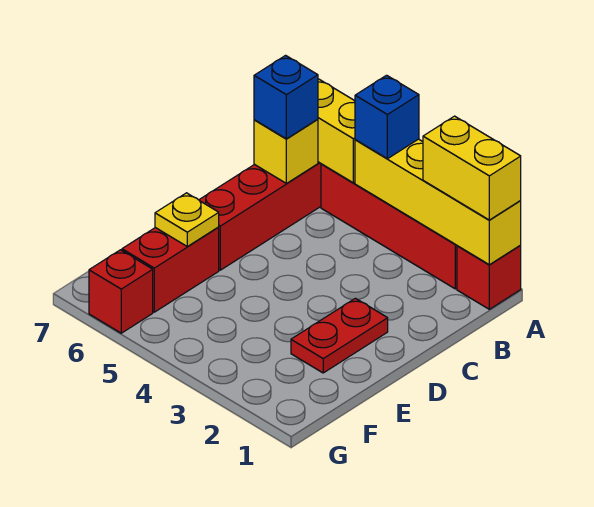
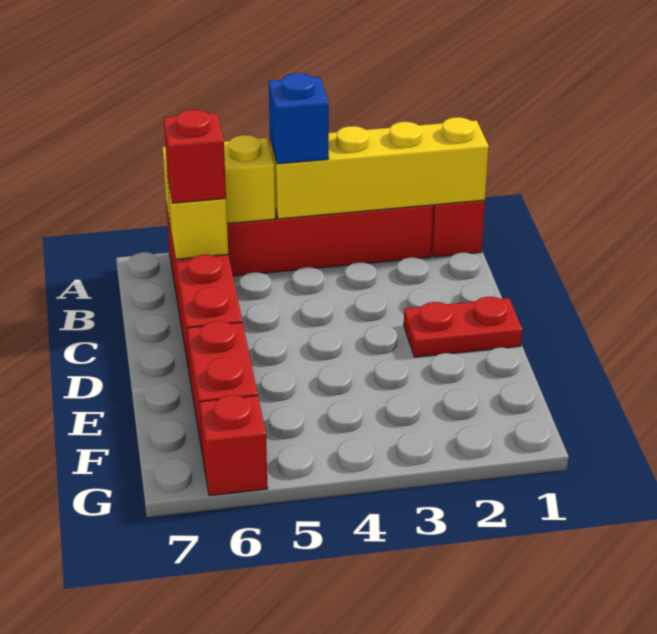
yellow brick A1:A2 level 3 -> none
blue brick B6 level 3 -> red brick B6 level 3
red plate D2:E2 level 1 -> red plate D1:D2 level 1
yellow plate E6 level 2 -> none

